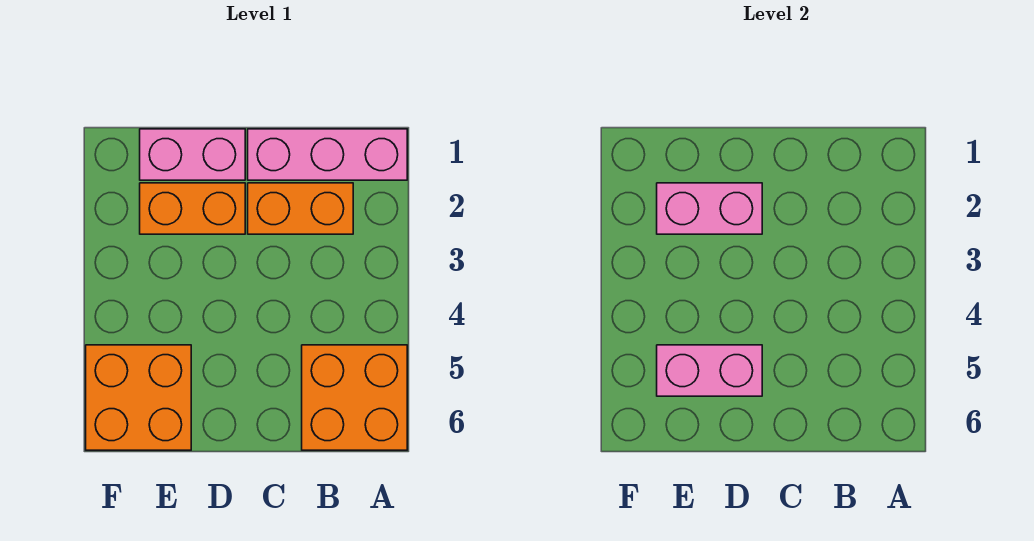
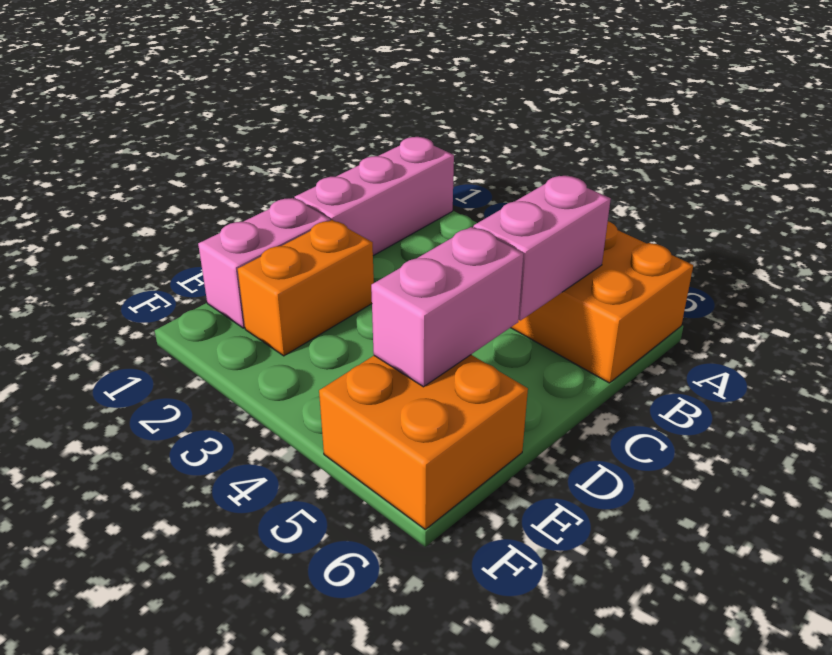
orange brick B2:C2 level 1 -> none
pink brick D2:E2 level 2 -> pink brick B5:C5 level 2

